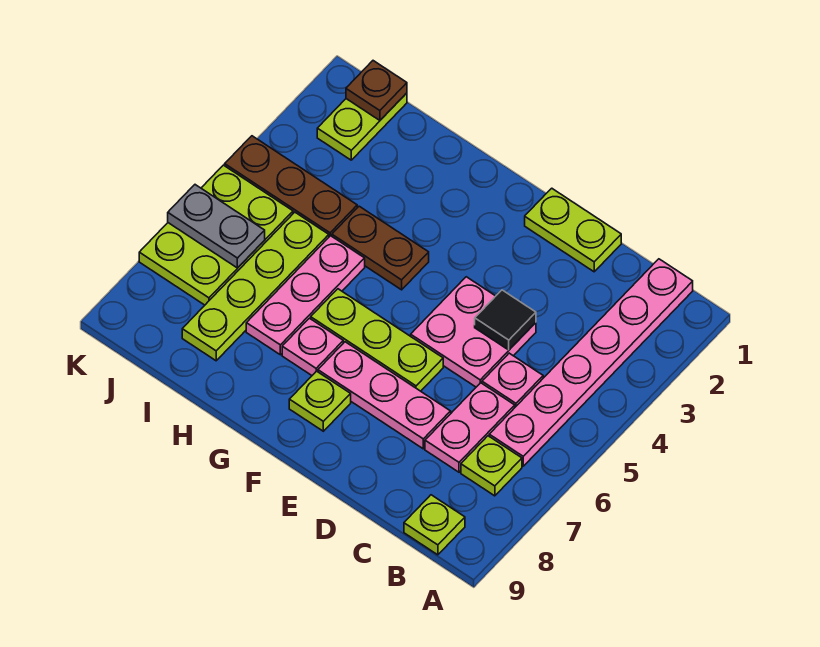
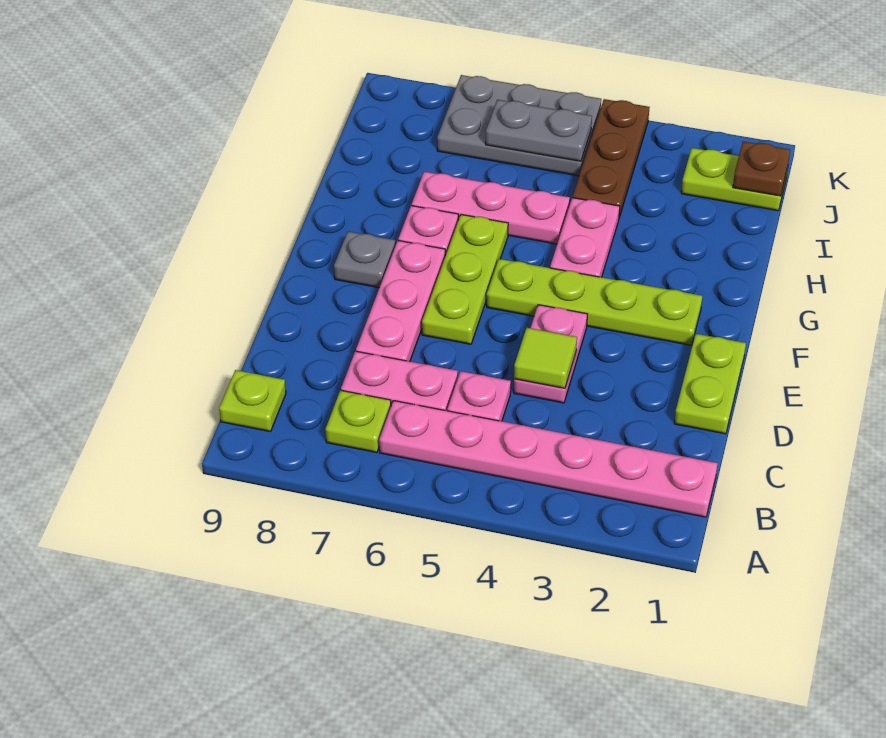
pink plate D4:E5 level 1 -> pink plate D4:E4 level 1
black tile D4 level 2 -> lime tile D4 level 2
lime plate F8 level 1 -> grey plate F8 level 1
brown plate G4:H4 level 1 -> pink plate G4:H4 level 1
lime plate I5:I8 level 1 -> lime plate F2:F5 level 1
lime plate J5:K7 level 1 -> grey plate J5:K7 level 1
grey plate J6:K6 level 2 -> grey plate J5:J6 level 2

